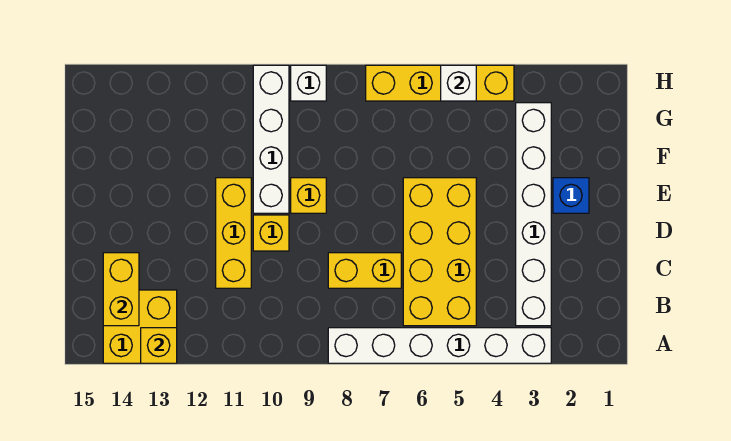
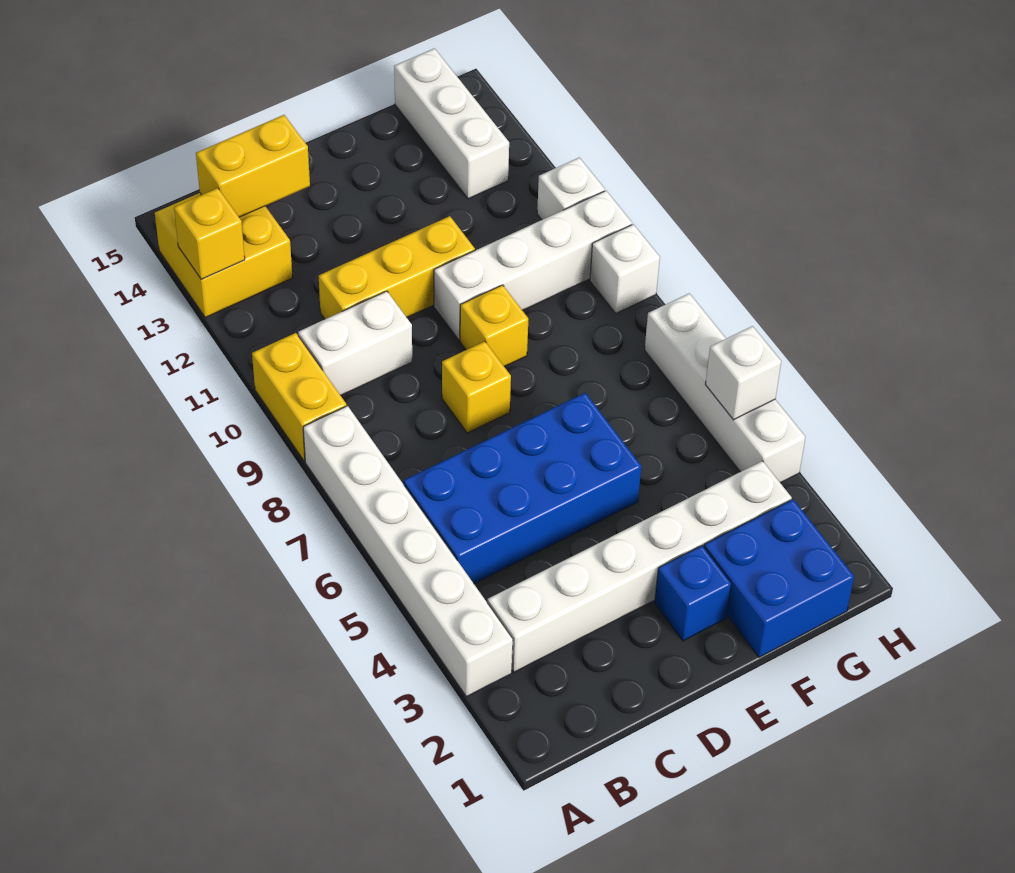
yellow brick B5:E6 level 1 -> blue brick B5:E6 level 1
none -> white brick B10:C10 level 1
yellow brick C7:C8 level 1 -> yellow brick A9:A10 level 1
yellow brick D10 level 1 -> yellow brick D8 level 1
none -> blue brick F1:G2 level 1
none -> white brick G13:G15 level 1
yellow brick H4:H7 level 1 -> white brick H4:H7 level 1
none -> white brick H11 level 1

